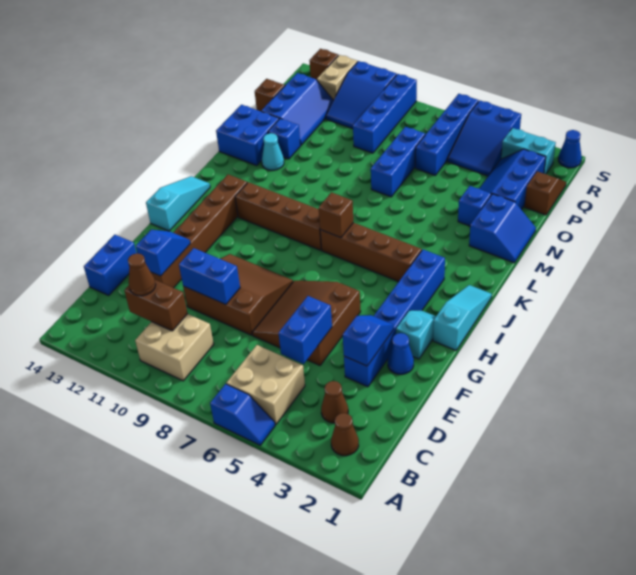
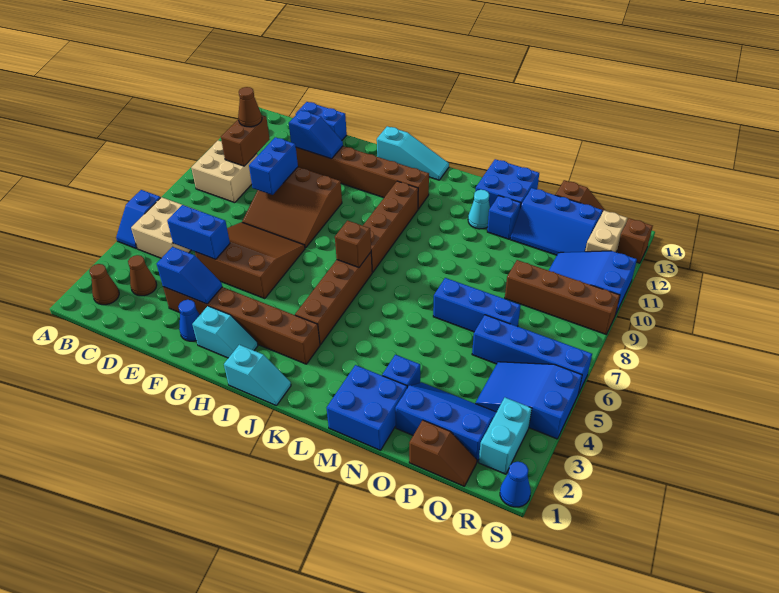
blue brick E3:J3 level 1 -> brown brick E3:J3 level 1
brown slope E8:G10 level 1 top E -> brown slope E8:G10 level 1 top 10
cyan slope H1:J1 level 1 top H -> cyan slope I1:J1 level 1 top I
blue slope M1:N2 level 1 top 2 -> blue brick M1:N2 level 1
blue brick P9:S9 level 1 -> brown brick P9:S9 level 1
tan brick R12:S12 level 1 -> tan brick R12:R13 level 1

